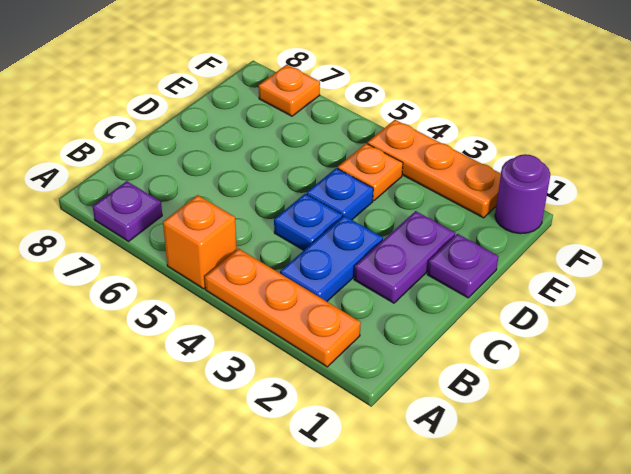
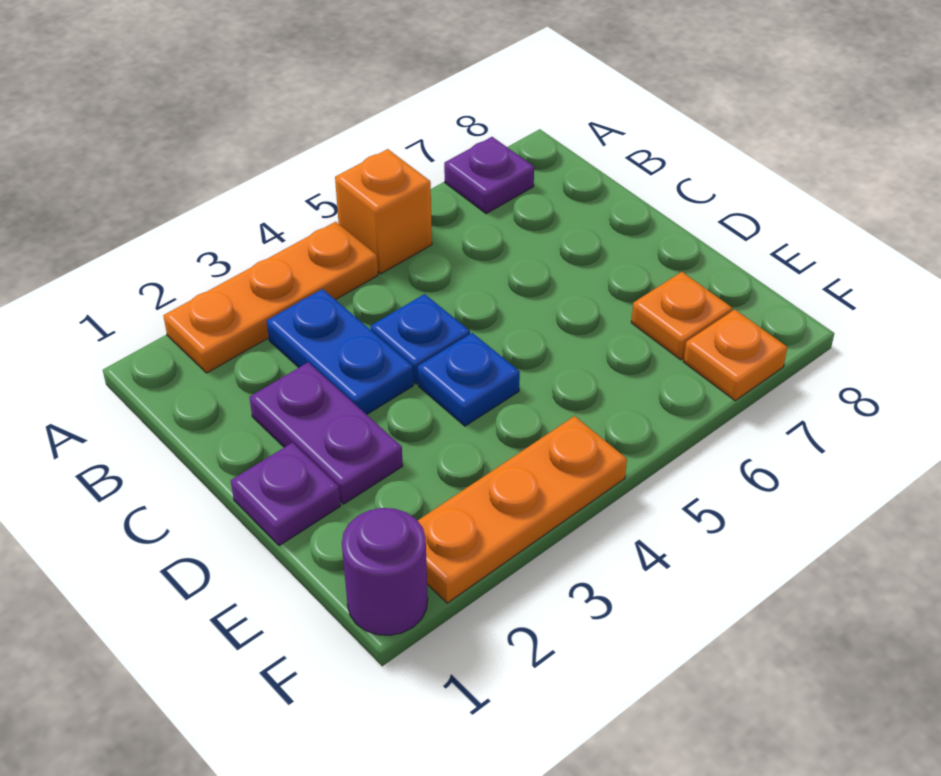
orange plate E4 level 1 -> orange plate E7 level 1

